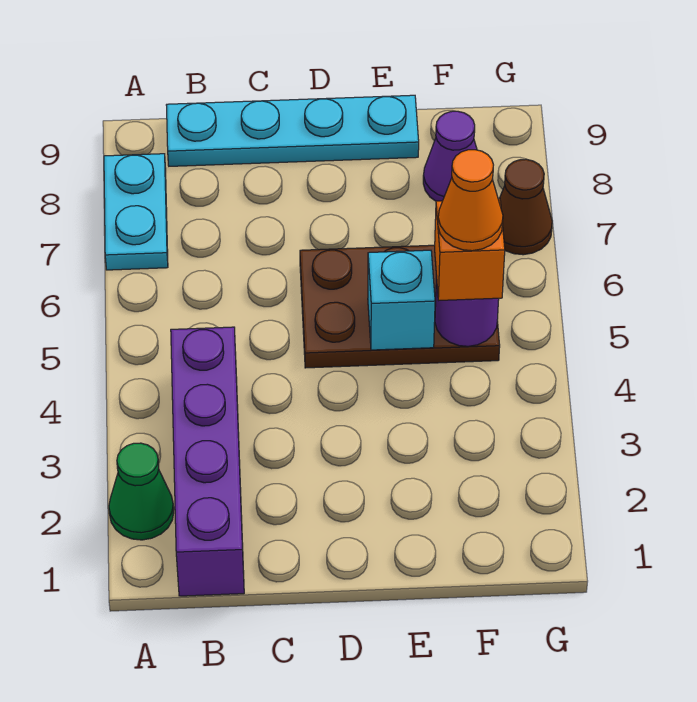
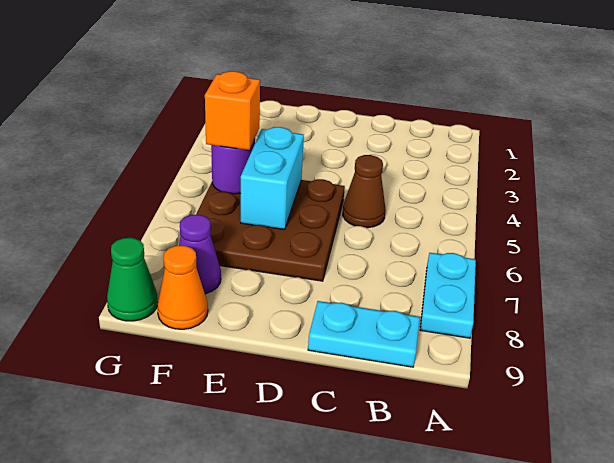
green cone A2 level 1 -> green cone G9 level 1
purple brick B1:B4 level 1 -> none
cyan plate B9:E9 level 1 -> cyan plate B9:C9 level 1
brown plate D5:F6 level 1 -> brown plate D5:F7 level 1
cyan brick E5 level 2 -> cyan brick E5:E6 level 2
orange cone F5 level 4 -> orange cone F9 level 1
brown cone G7 level 1 -> brown cone C5 level 1

